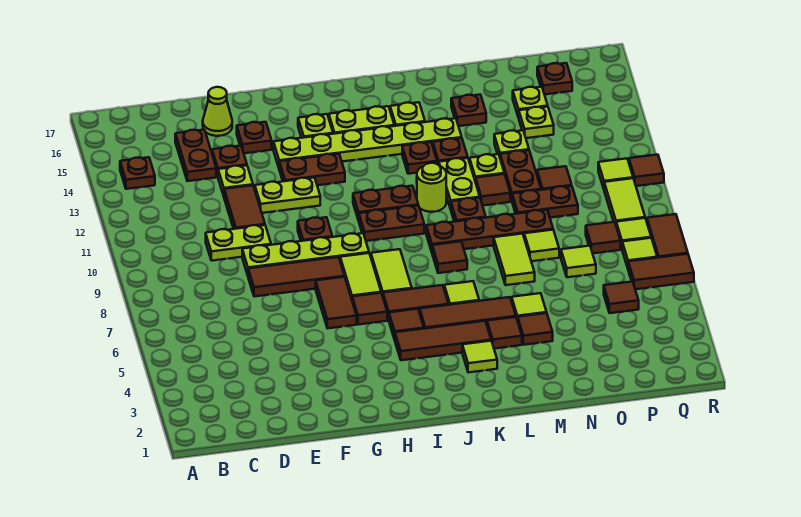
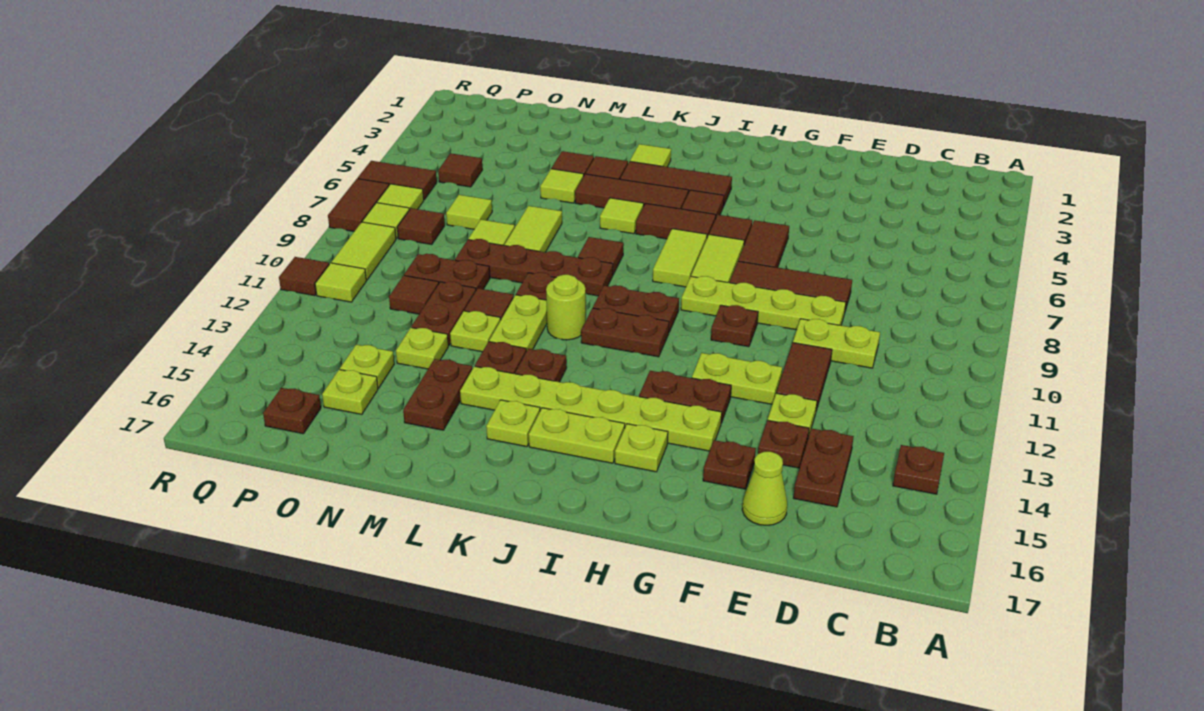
brown plate M15 level 1 -> brown plate M14:M15 level 1

